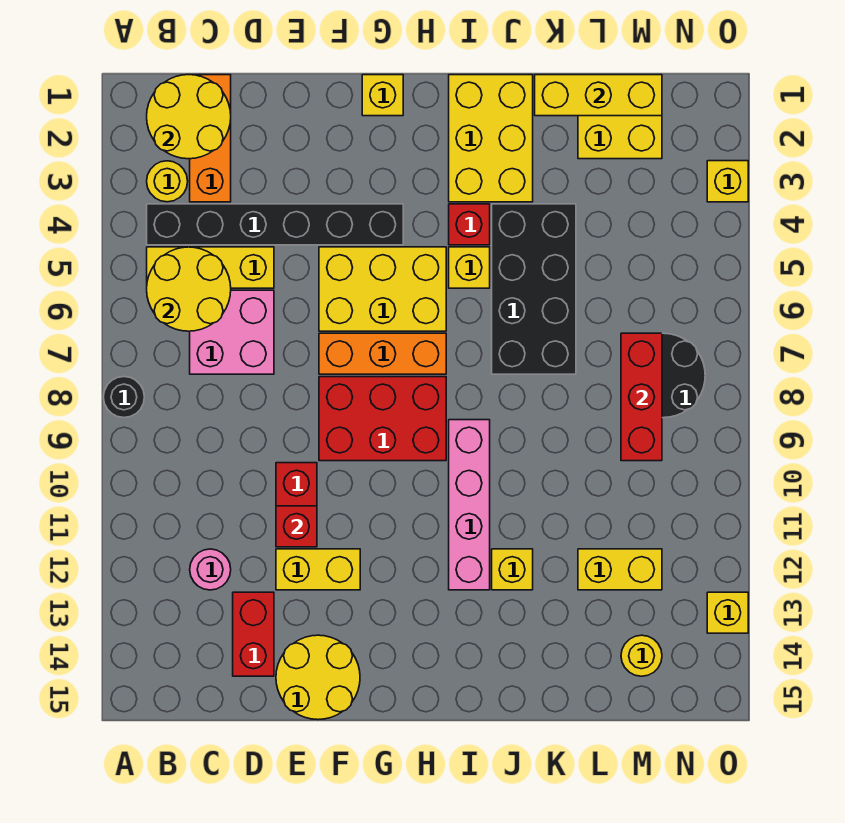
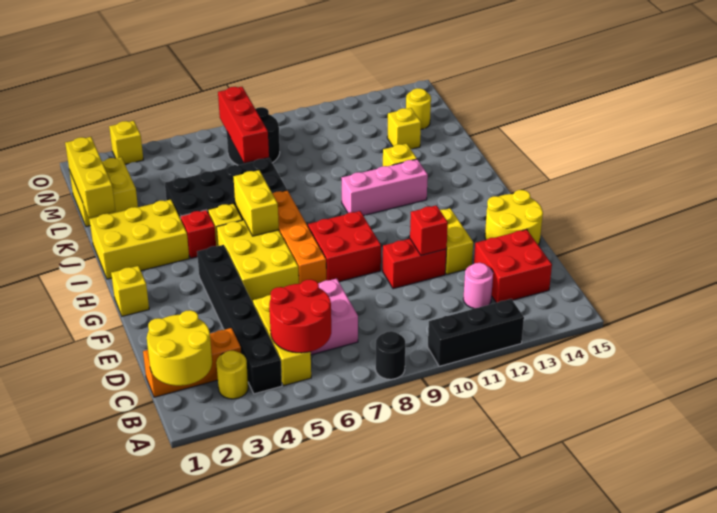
none -> black brick A10:A12 level 1
yellow round brick B5:C6 level 2 -> red round brick B5:C6 level 2
red brick D13:D14 level 1 -> red brick C13:D14 level 1
orange brick F7:H7 level 1 -> orange brick F7:I7 level 1
red brick F8:H9 level 1 -> red brick F8:G9 level 1
pink brick I9:I12 level 1 -> pink brick I10:I12 level 1
yellow brick L12:M12 level 1 -> yellow brick H6:I6 level 2
red brick M7:M9 level 2 -> red brick L7:N7 level 2
yellow brick O13 level 1 -> yellow brick L13 level 1

